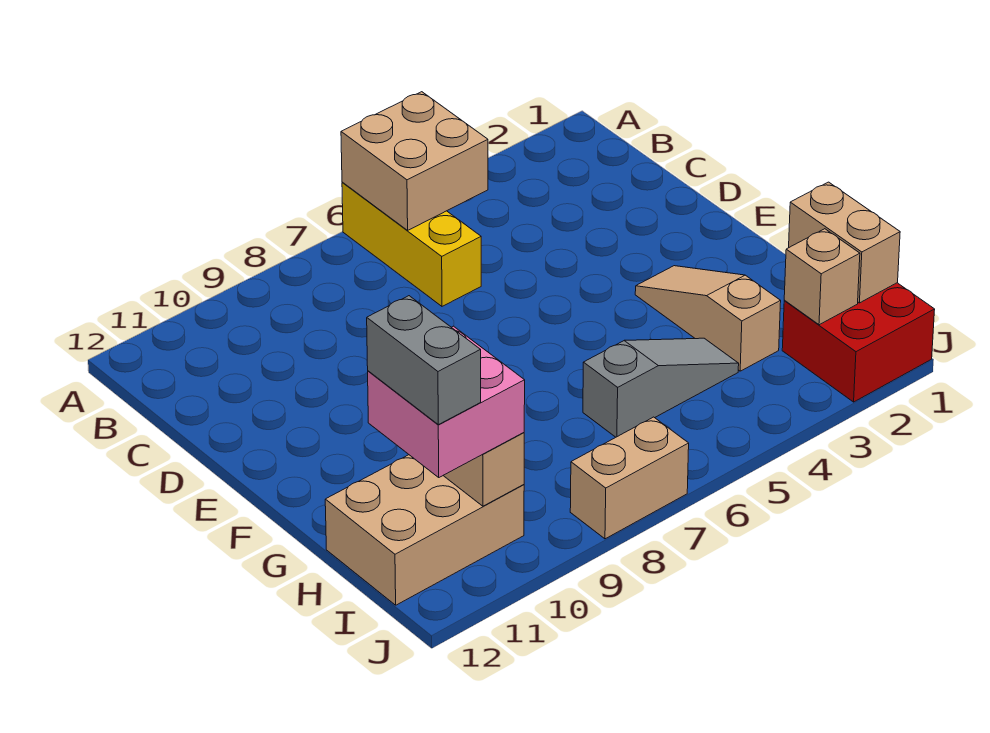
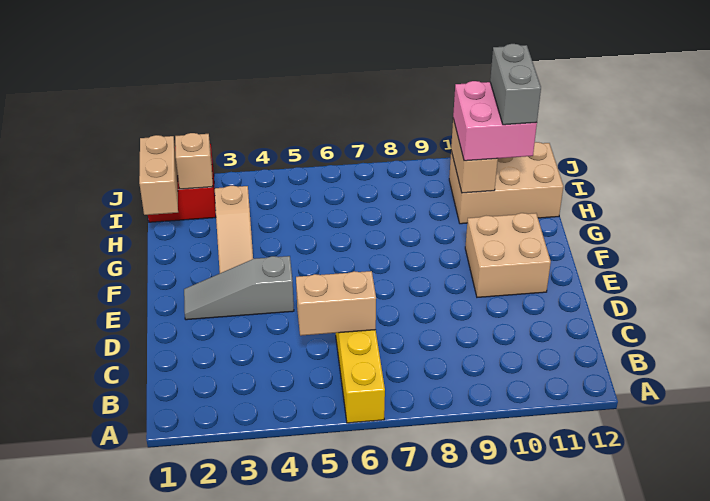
tan brick A5:B6 level 2 -> tan brick E10:F11 level 1
grey slope H4:H6 level 1 top 6 -> grey slope E2:E4 level 1 top 4
tan brick J7:J8 level 1 -> tan brick C5:C6 level 2

